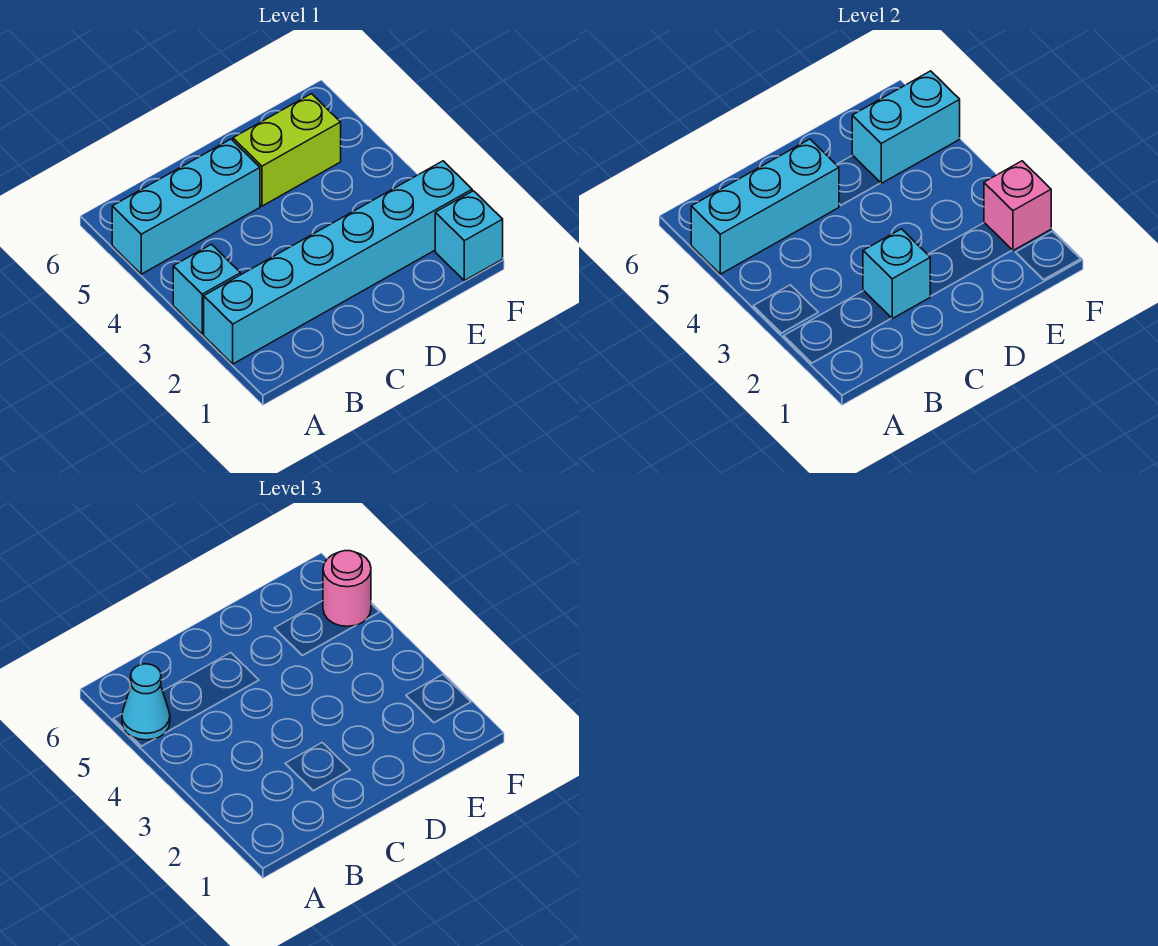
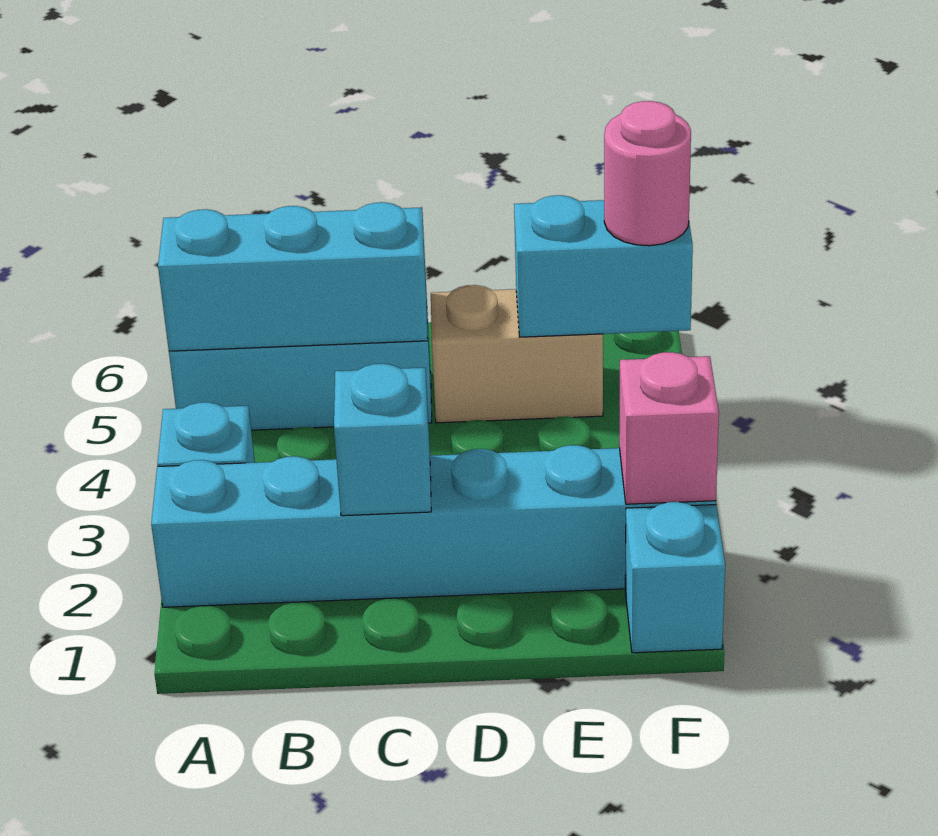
cyan cone A5 level 3 -> none
lime brick D5:E5 level 1 -> tan brick D5:E5 level 1

